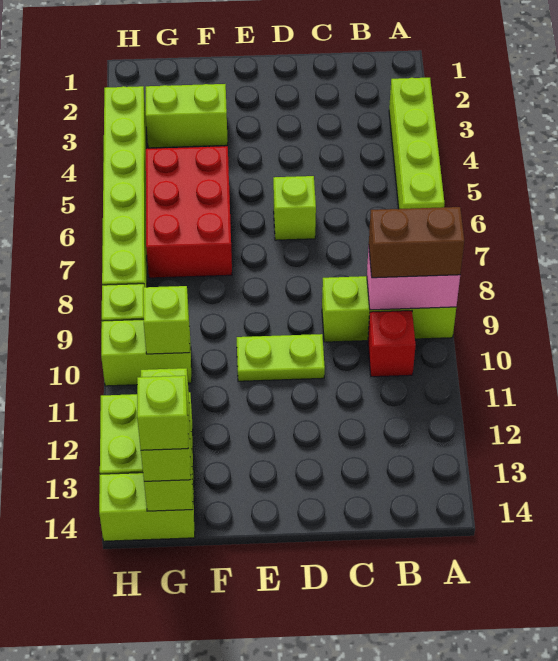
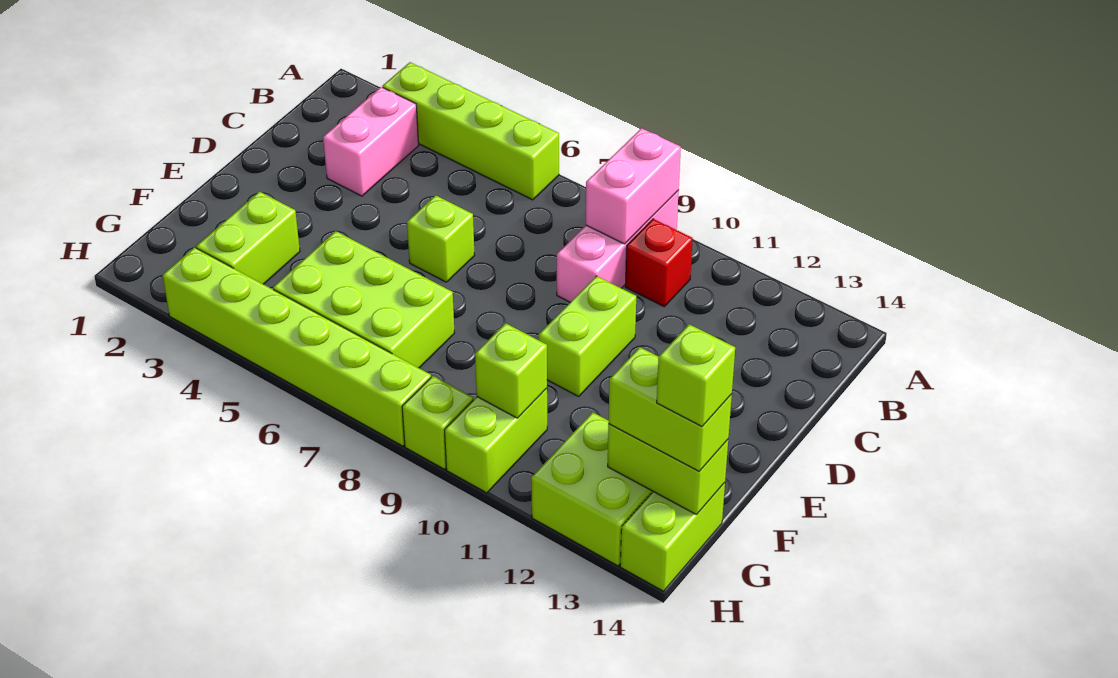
lime brick A9:C9 level 1 -> pink brick A9:C9 level 1
brown brick A9:B9 level 3 -> none
none -> pink brick B3:C3 level 1
lime plate D10:E10 level 1 -> lime brick D10:E10 level 1
red brick F5:G7 level 1 -> lime brick F5:G7 level 1

